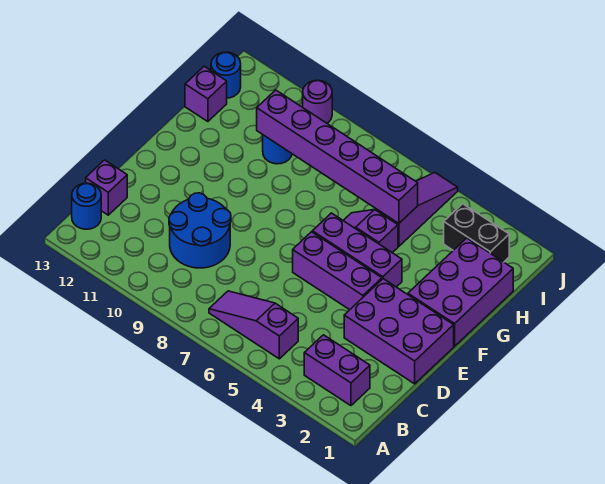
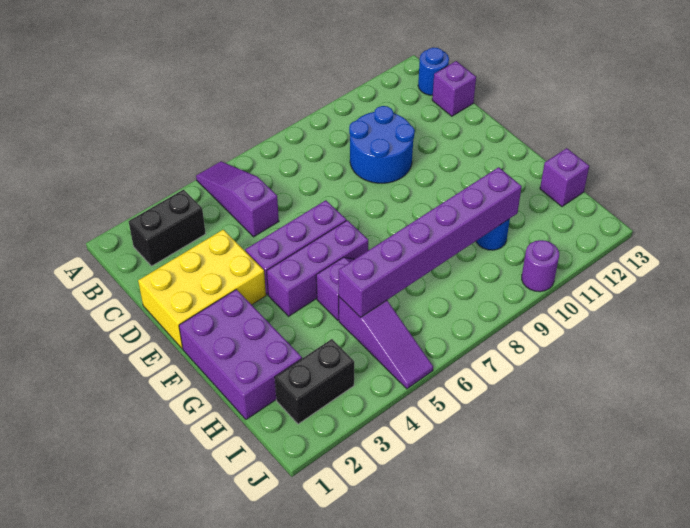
purple brick B2:B3 level 1 -> black brick B2:B3 level 1
purple slope B5:B7 level 1 top 5 -> purple slope A5:C5 level 1 top C
purple brick D1:E3 level 1 -> yellow brick D1:E3 level 1
blue round brick I13 level 1 -> none

